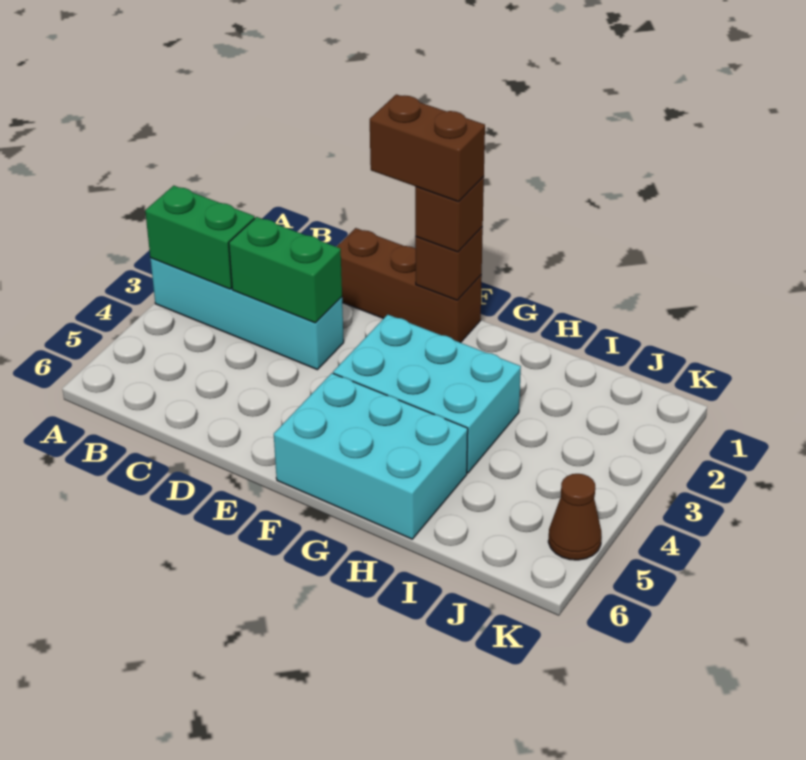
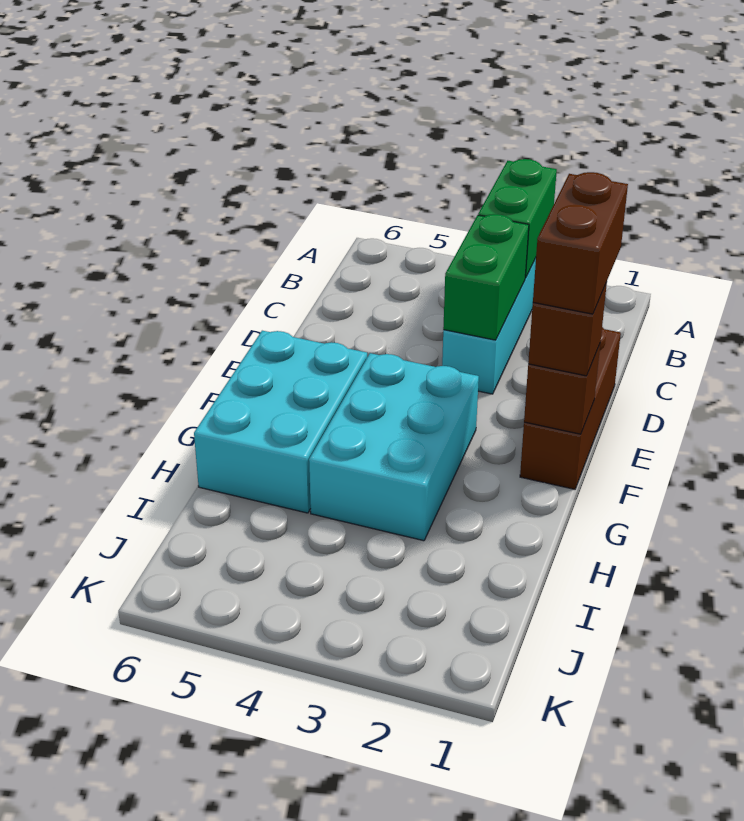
brown cone K5 level 1 -> none

